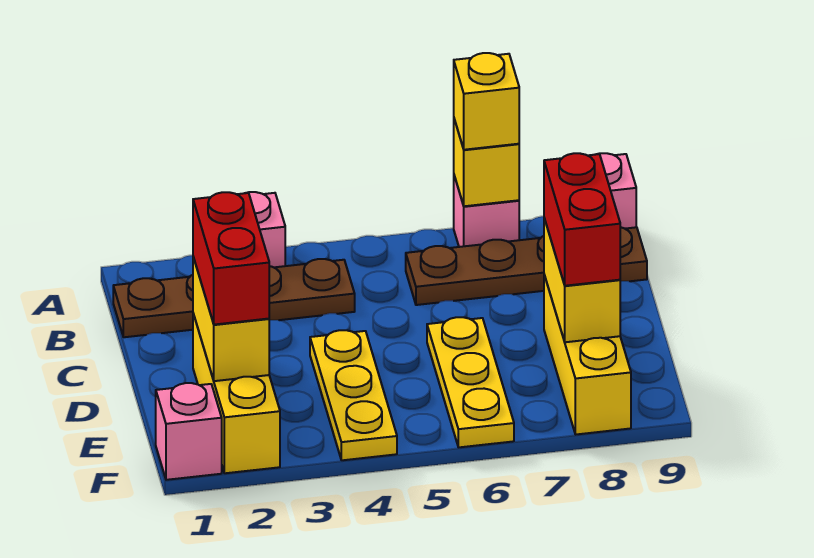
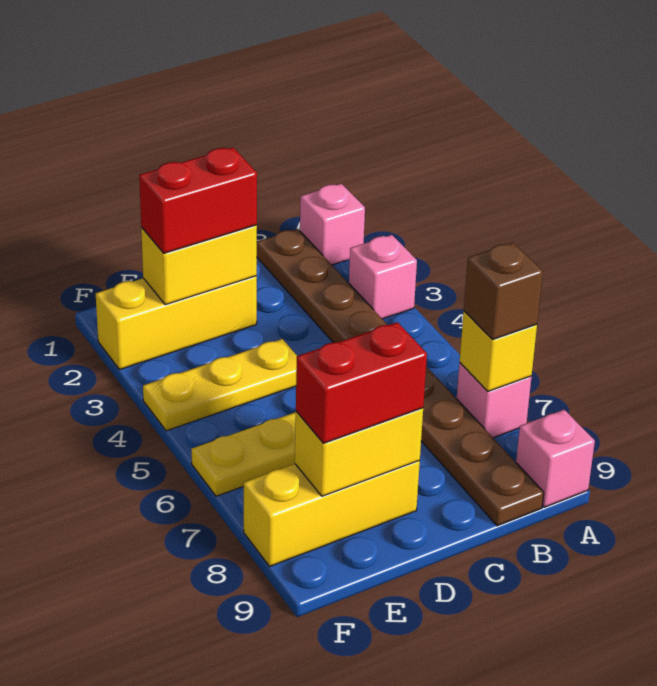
yellow brick A7 level 3 -> brown brick A7 level 3
pink brick F1 level 1 -> pink brick A1 level 1

